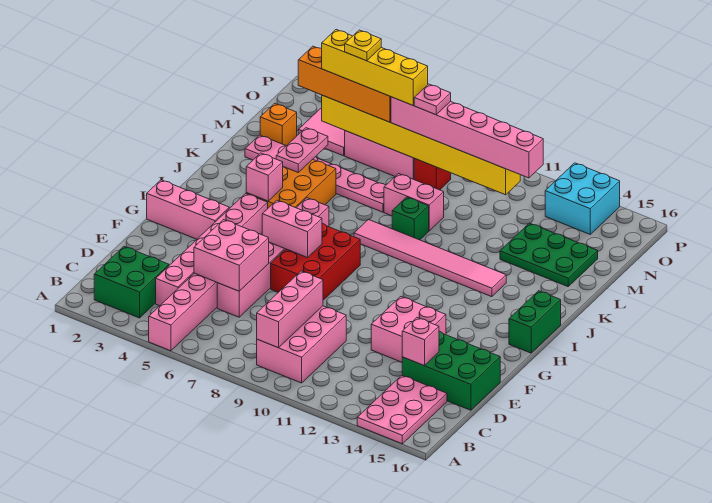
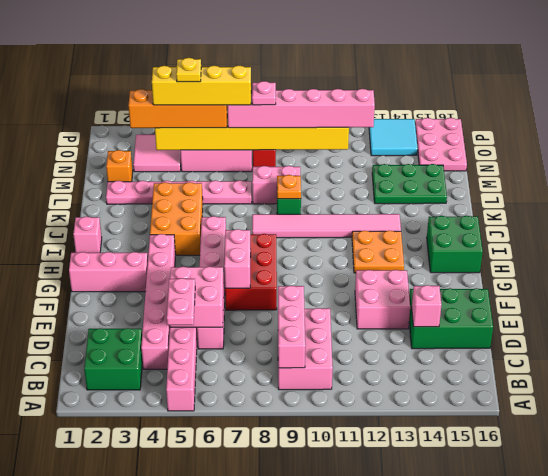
pink plate A14:C15 level 1 -> pink plate N15:P16 level 1
pink brick G6:G7 level 2 -> pink brick F7:G7 level 2
none -> orange plate H12:I13 level 1
green brick H16:I16 level 1 -> green brick H15:I16 level 1
pink brick I4 level 2 -> pink brick I1 level 1
pink plate K4:L4 level 2 -> pink plate C5:D5 level 3
none -> orange plate K9 level 2
cyan brick O13:P14 level 1 -> cyan tile O13:P14 level 1

